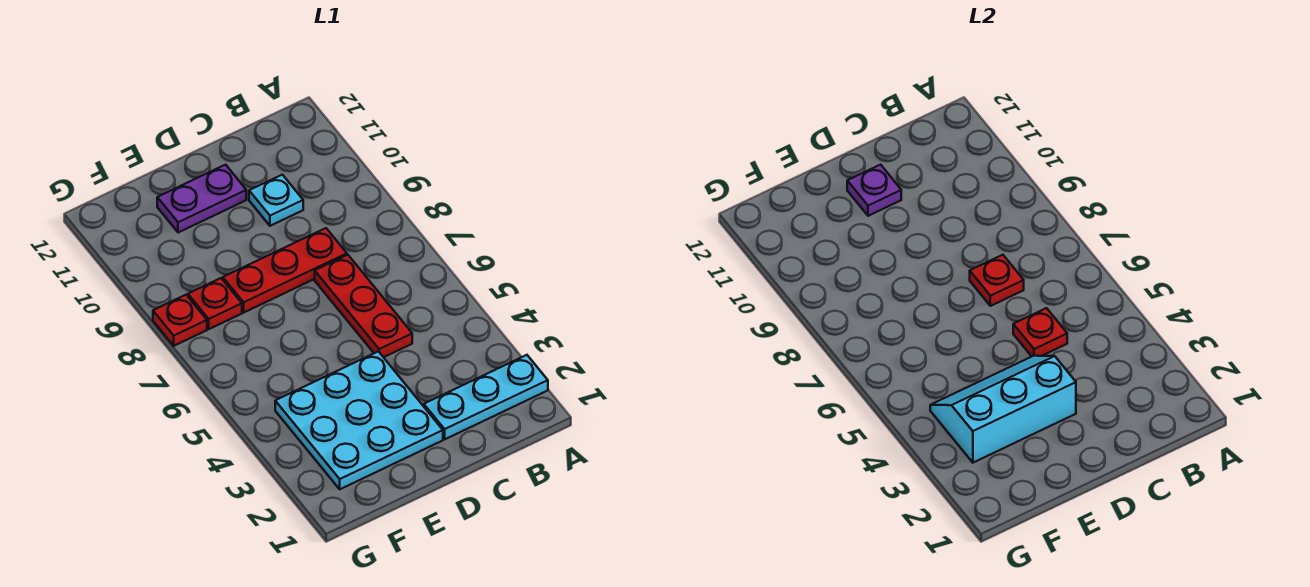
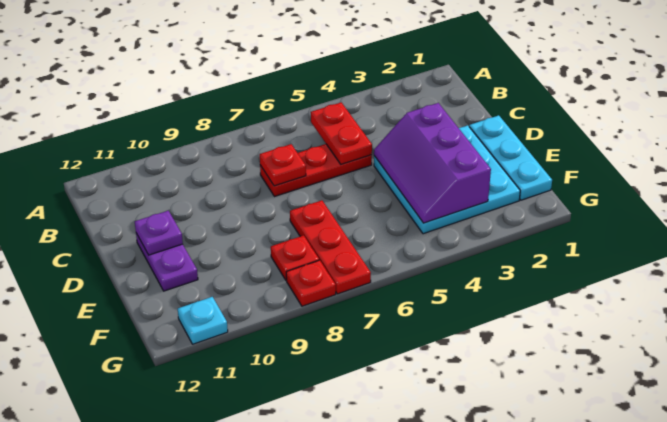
cyan plate A2:C2 level 1 -> cyan plate D1:F1 level 1
red plate C5 level 2 -> red plate B5:C5 level 2
red plate C8:E8 level 1 -> red plate E7:G7 level 1
cyan plate C10 level 1 -> cyan plate G11 level 1
cyan slope D3:F4 level 2 top 3 -> purple slope D3:F4 level 2 top 3

